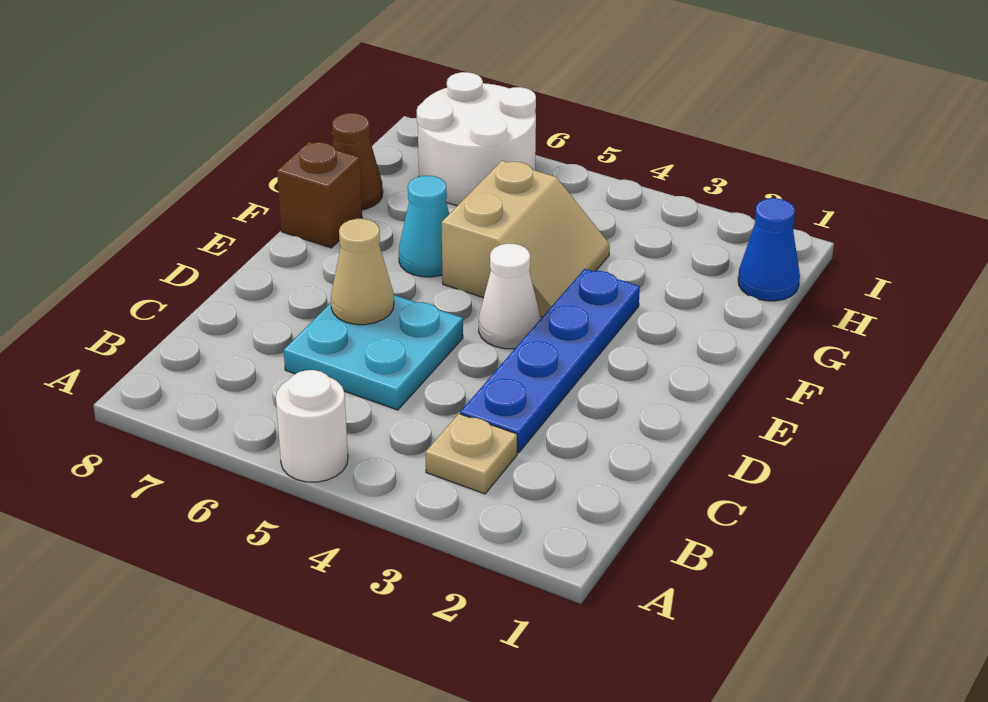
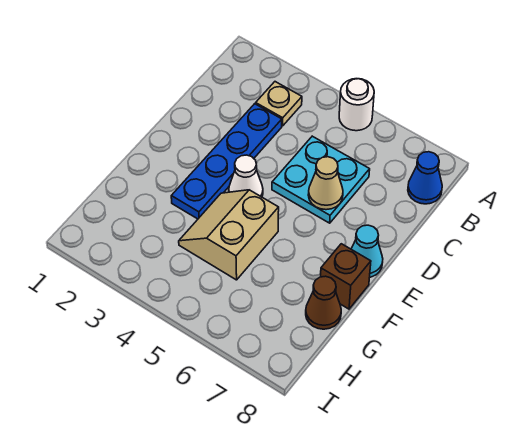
cyan cone F6 level 1 -> cyan cone E8 level 1
blue cone H1 level 1 -> blue cone B8 level 1
white round brick H6:I7 level 1 -> none

